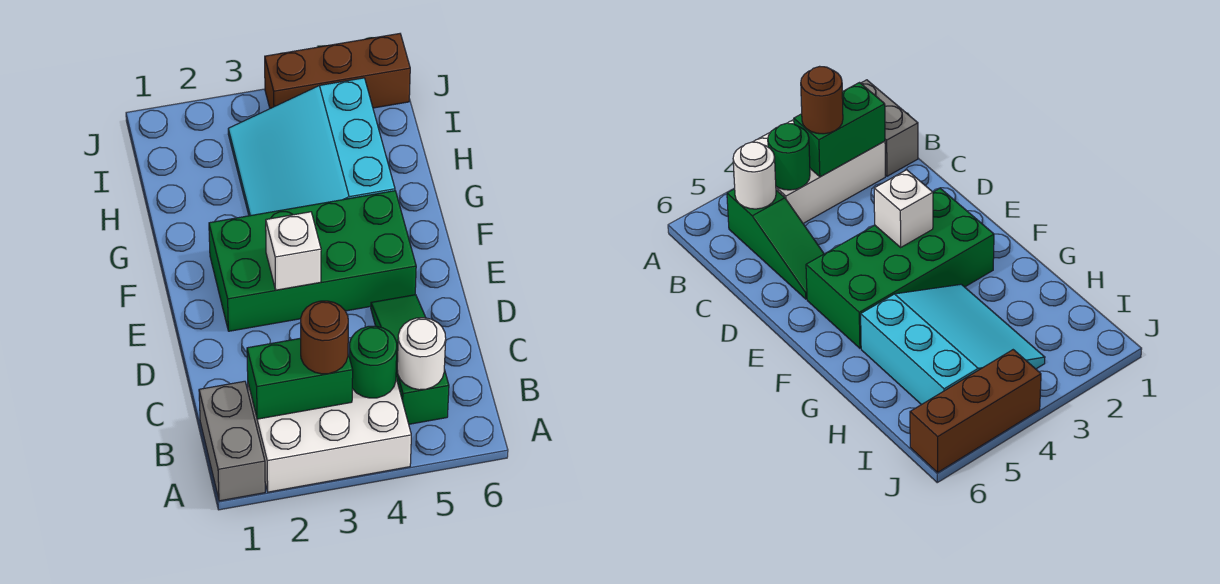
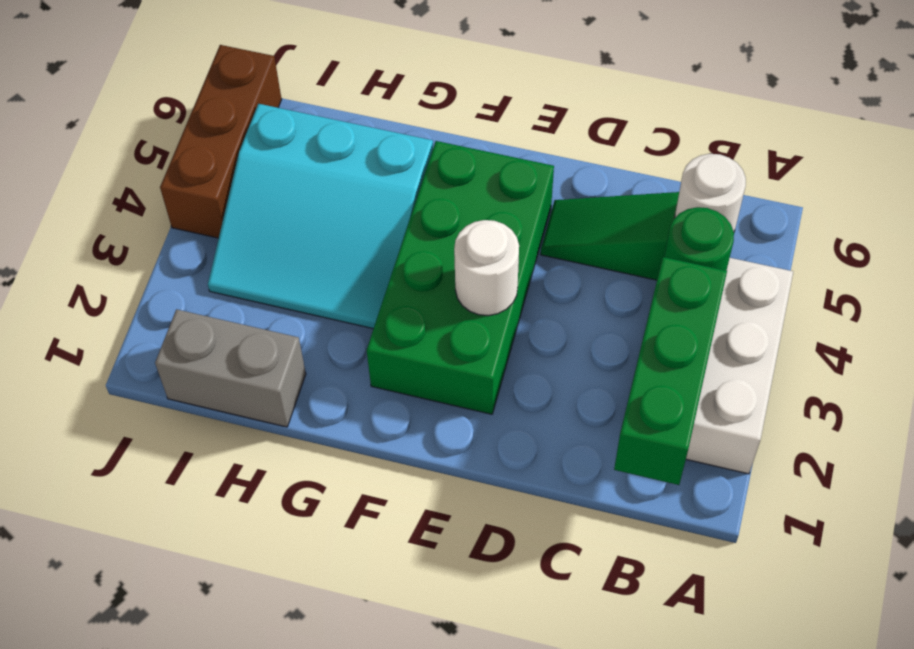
grey brick A1:B1 level 1 -> grey brick H1:I1 level 1
green brick B2:B3 level 2 -> green brick B1:B3 level 2
brown round brick B3 level 3 -> none
white brick E3 level 2 -> white round brick E3 level 2

